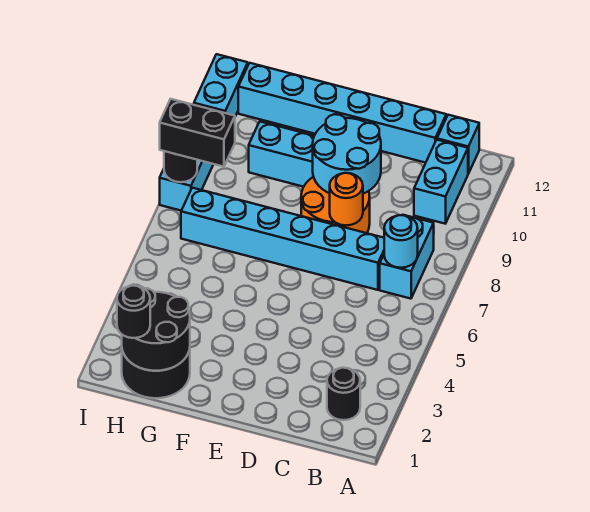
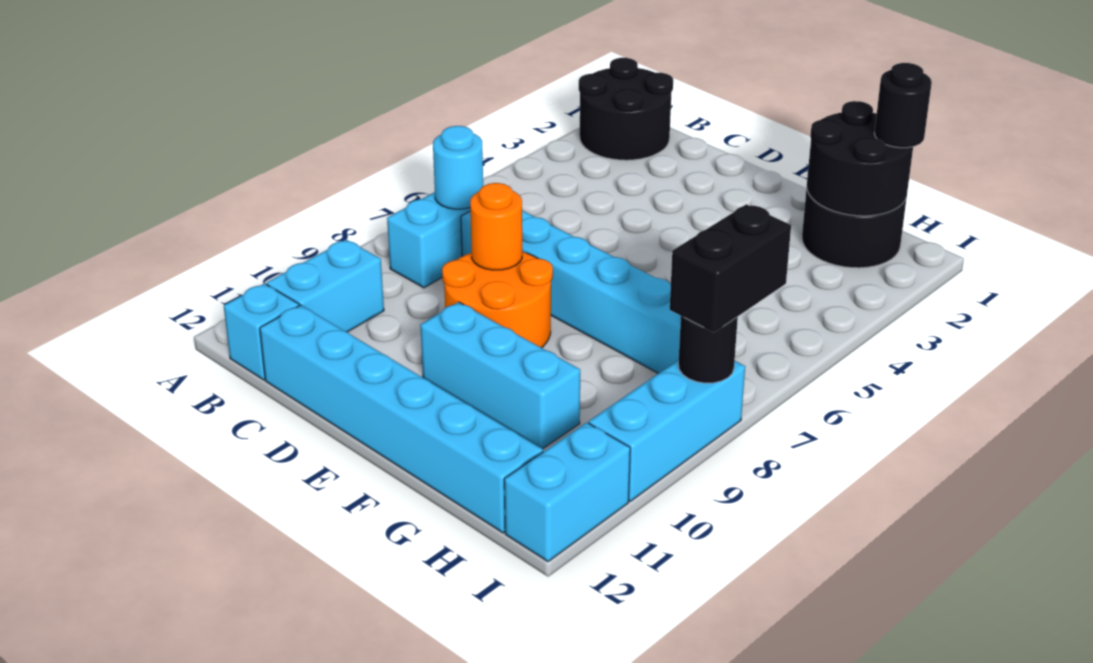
black round brick B2 level 1 -> black round brick A1:B2 level 1
cyan round brick D9:E10 level 2 -> none
black brick H8:I8 level 3 -> black brick I7:I8 level 3

